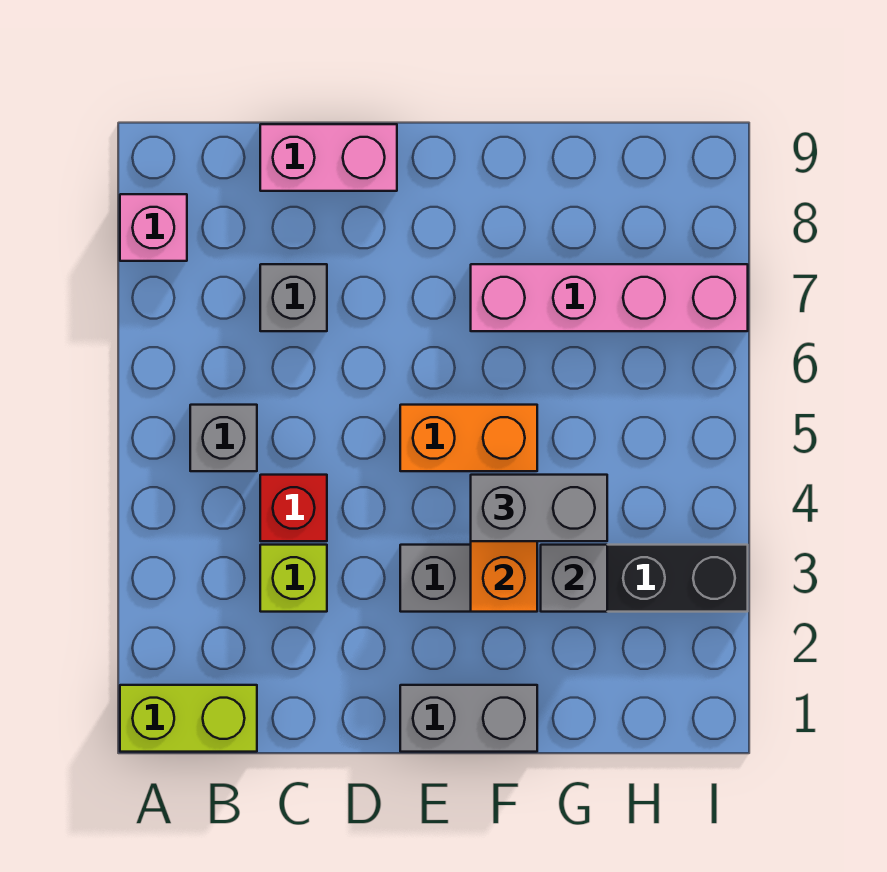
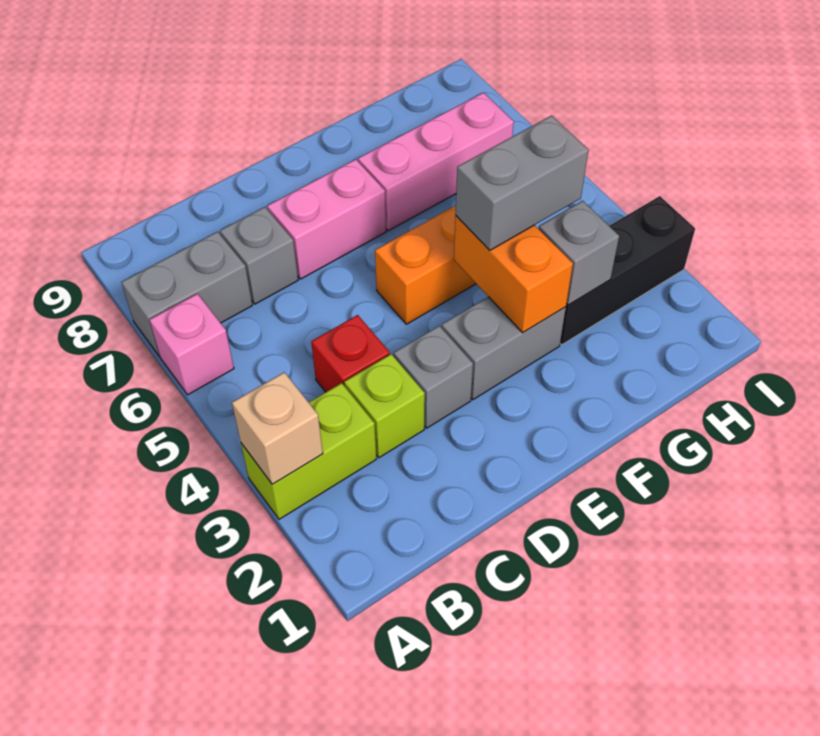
lime brick A1:B1 level 1 -> lime brick A3:B3 level 1
none -> tan brick A3 level 2
pink brick A8 level 1 -> pink brick A6 level 1
grey brick B5 level 1 -> grey brick D3 level 1
pink brick C9:D9 level 1 -> pink brick D7:E7 level 1
grey brick E1:F1 level 1 -> grey brick A7:B7 level 1
pink brick F7:I7 level 1 -> pink brick F7:H7 level 1

